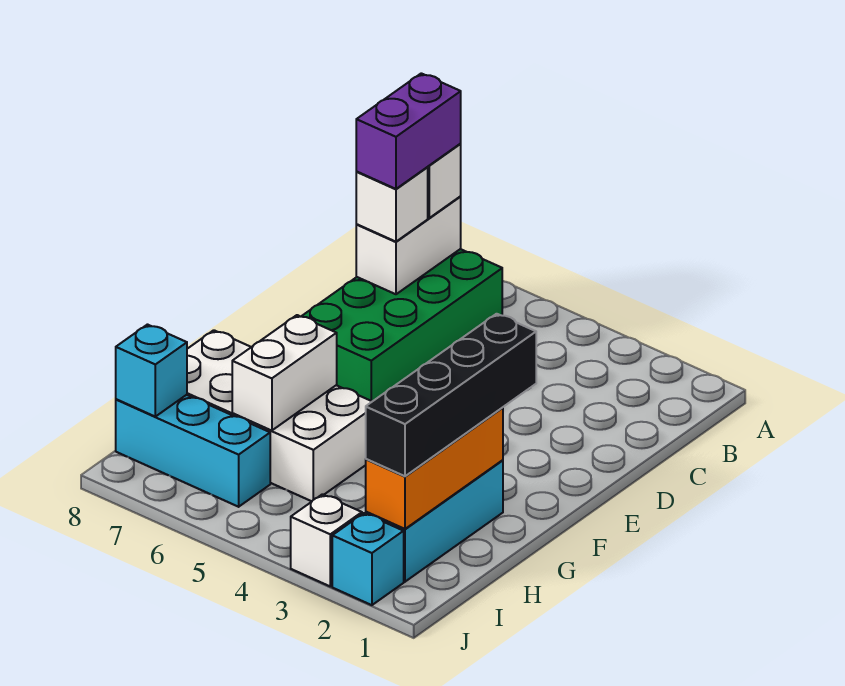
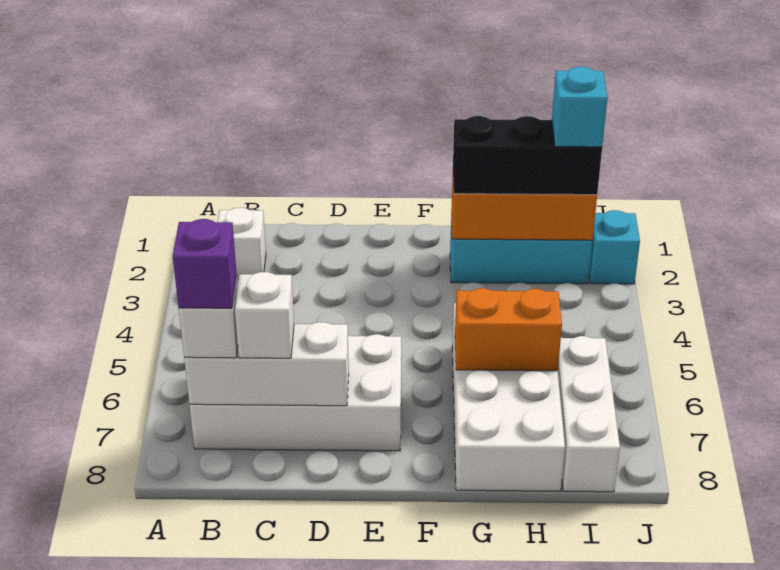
green brick B6:E7 level 1 -> white brick B6:E7 level 1
white brick B7:C7 level 2 -> white brick B7:D7 level 2
purple brick B7:C7 level 4 -> purple brick B7 level 4
black brick F2:I2 level 3 -> black brick G2:I2 level 3
white brick G6:H6 level 2 -> orange brick G6:H6 level 2
cyan brick I6:I8 level 1 -> white brick I6:I8 level 1
cyan brick I8 level 2 -> cyan brick I2 level 4
white brick J3 level 1 -> white brick B2 level 1

